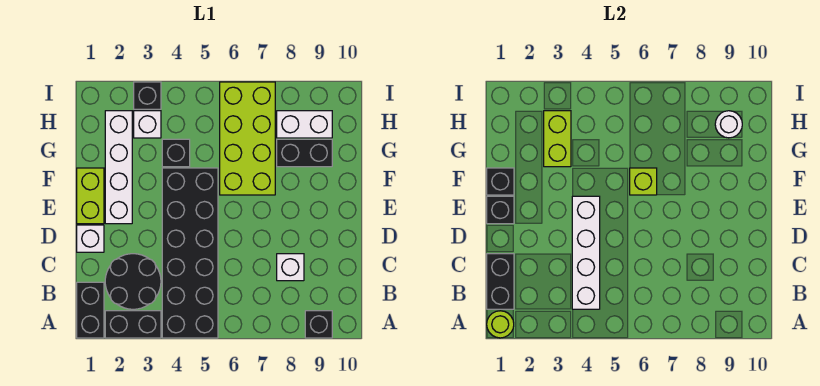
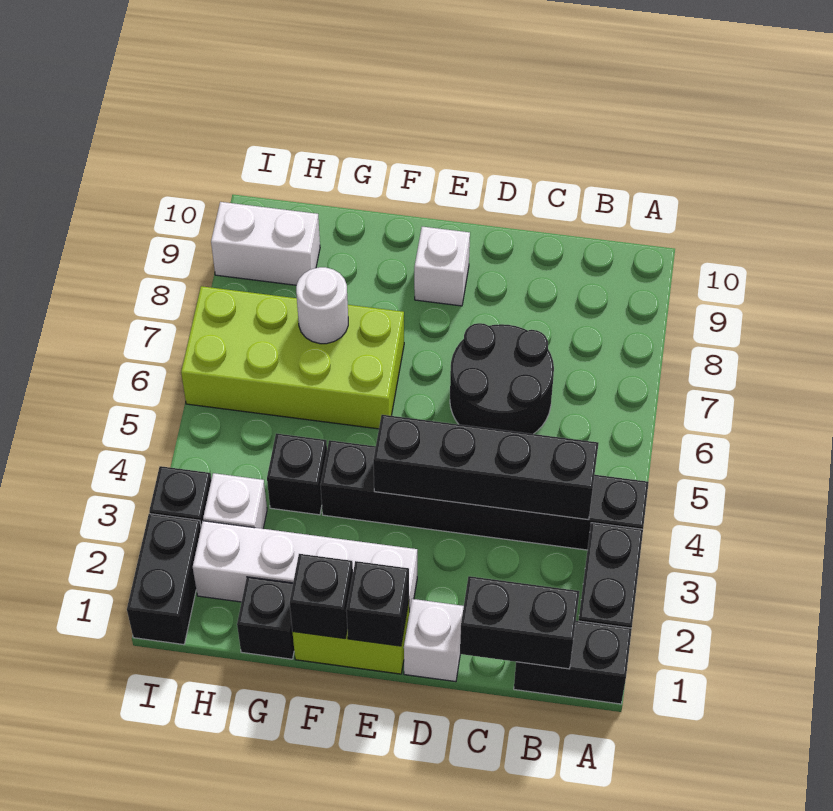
lime round brick A1 level 2 -> none
black brick A4:F5 level 1 -> black brick A4:F4 level 1
black brick A9 level 1 -> black brick G1 level 1
black round brick B2:C3 level 1 -> black round brick C6:D7 level 1
white brick B4:E4 level 2 -> black brick B4:E4 level 2
white brick C8 level 1 -> white brick E9 level 1
lime brick F6 level 2 -> none
lime brick G3:H3 level 2 -> none
black brick G8:G9 level 1 -> black brick I1:I2 level 1
white brick H8:H9 level 1 -> white brick H9:I9 level 1
white round brick H9 level 2 -> white round brick G7 level 2

